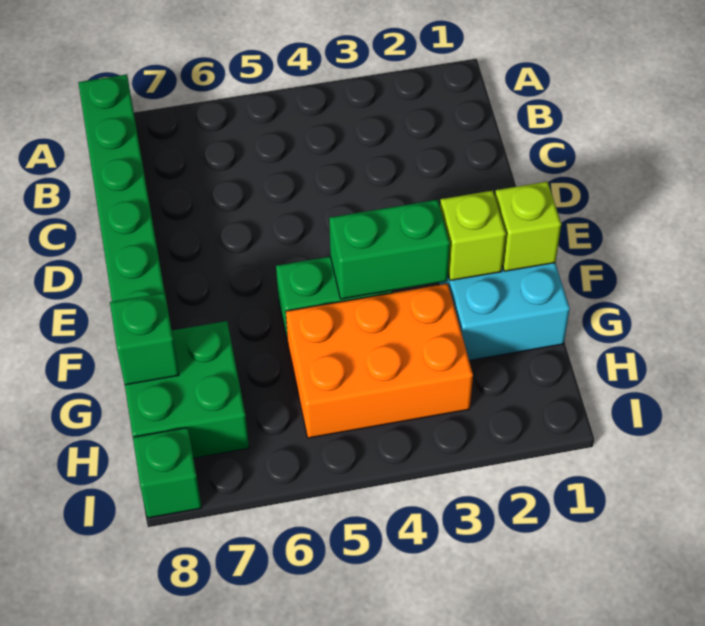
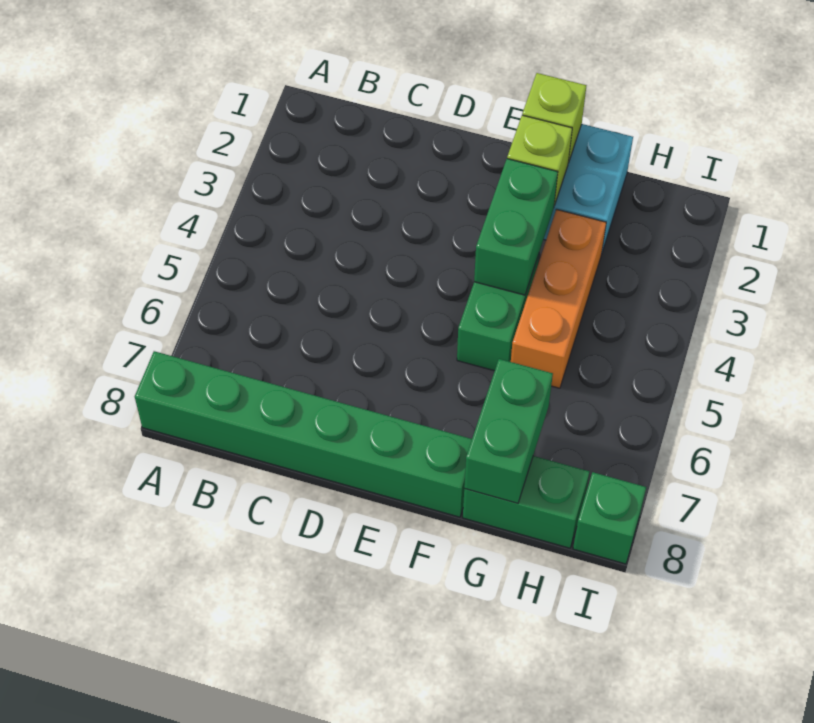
orange brick G3:H5 level 1 -> orange brick G3:G5 level 1
green brick G7:H8 level 1 -> green brick G8:H8 level 1
green brick G8 level 2 -> green brick G7:G8 level 2

